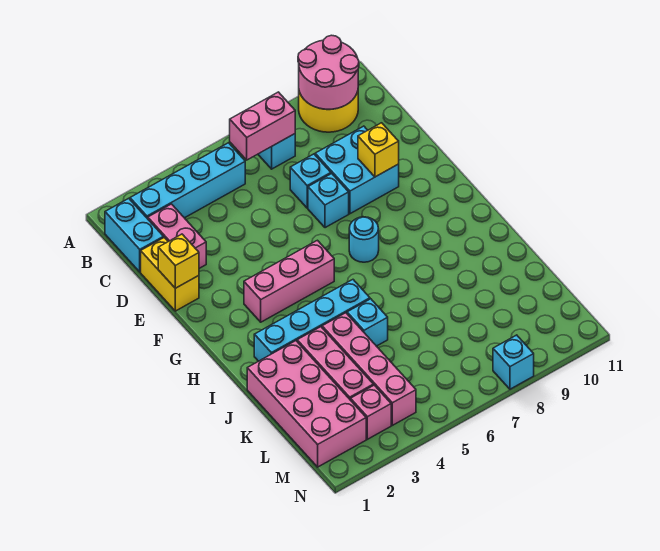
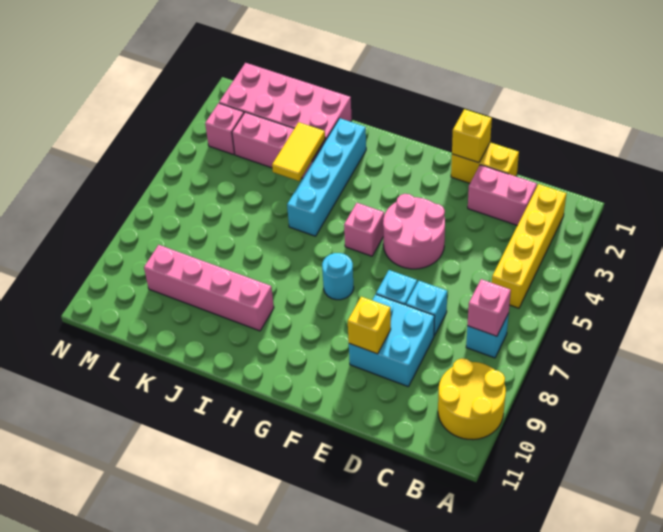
pink round brick A9:B10 level 2 -> pink round brick E4:F5 level 1
cyan brick B1:C1 level 1 -> none
cyan brick B2:B5 level 1 -> yellow brick B2:B5 level 1
pink brick B6:B7 level 2 -> pink brick B7 level 2
pink brick G3:G5 level 1 -> pink brick G5 level 1
none -> yellow tile J3:J4 level 2
pink brick J4:M4 level 1 -> pink brick I9:L9 level 1
cyan brick J5 level 1 -> none
cyan brick N8 level 1 -> none

